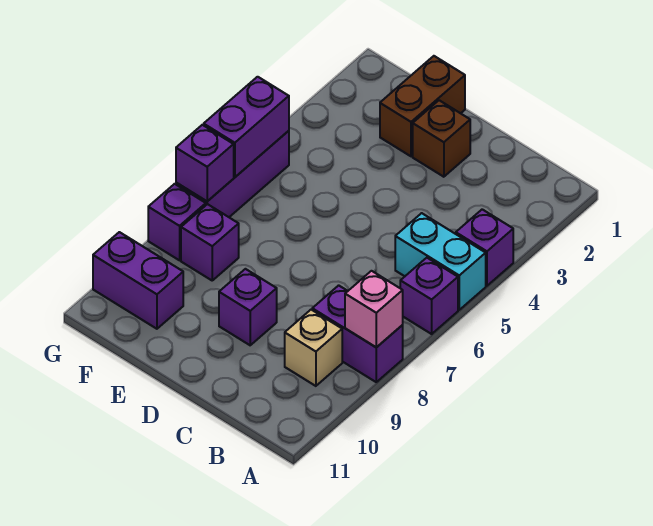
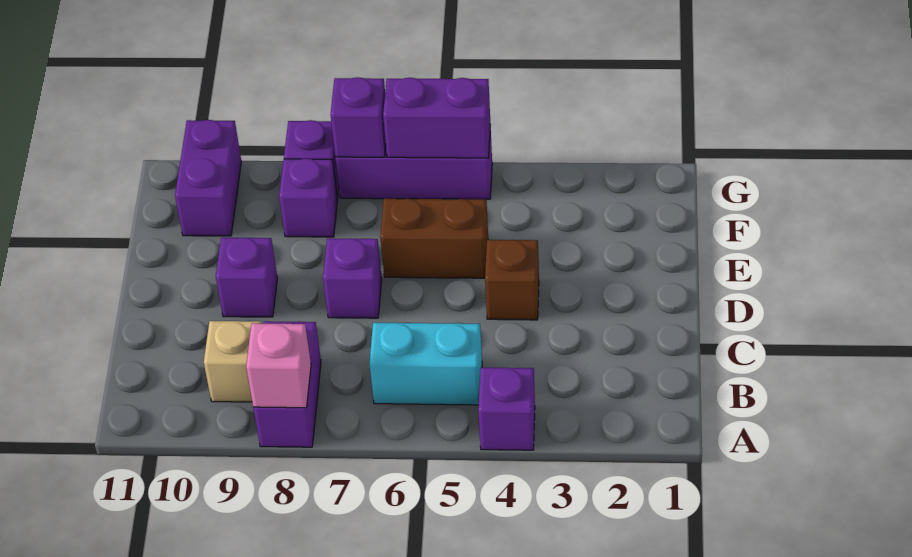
cyan brick A5:B5 level 1 -> cyan brick B5:B6 level 1
purple brick A6 level 1 -> purple brick D7 level 1
brown brick D2 level 1 -> brown brick D4 level 1
brown brick E1:E2 level 1 -> brown brick E5:E6 level 1

